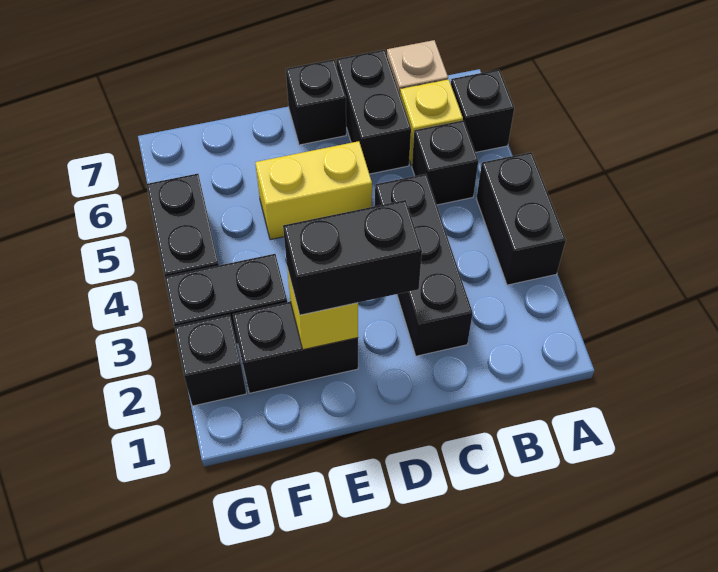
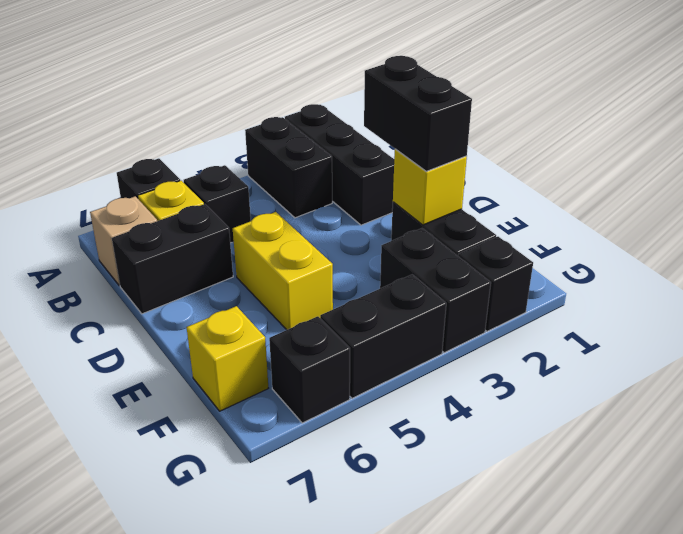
black brick A3:A4 level 1 -> black brick A3:B3 level 1
black brick C2:C4 level 1 -> black brick A2:C2 level 1
black brick D7 level 1 -> black brick G6 level 1
none -> yellow brick F7 level 1

